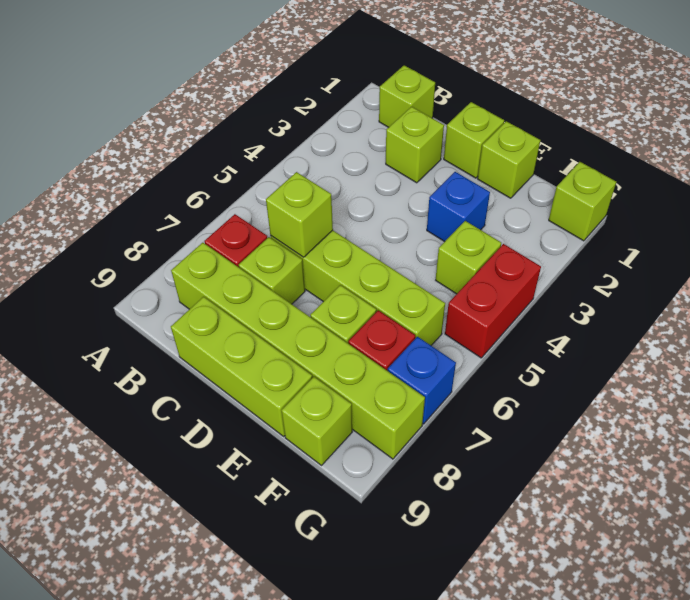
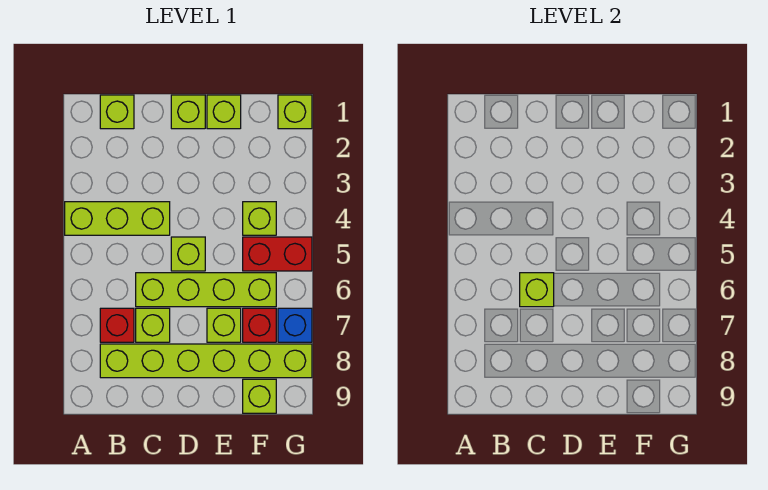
lime brick C2 level 1 -> lime brick D5 level 1
lime brick C9:E9 level 1 -> lime brick A4:C4 level 1
blue brick E3 level 1 -> none
red brick G4:G5 level 1 -> red brick F5:G5 level 1

